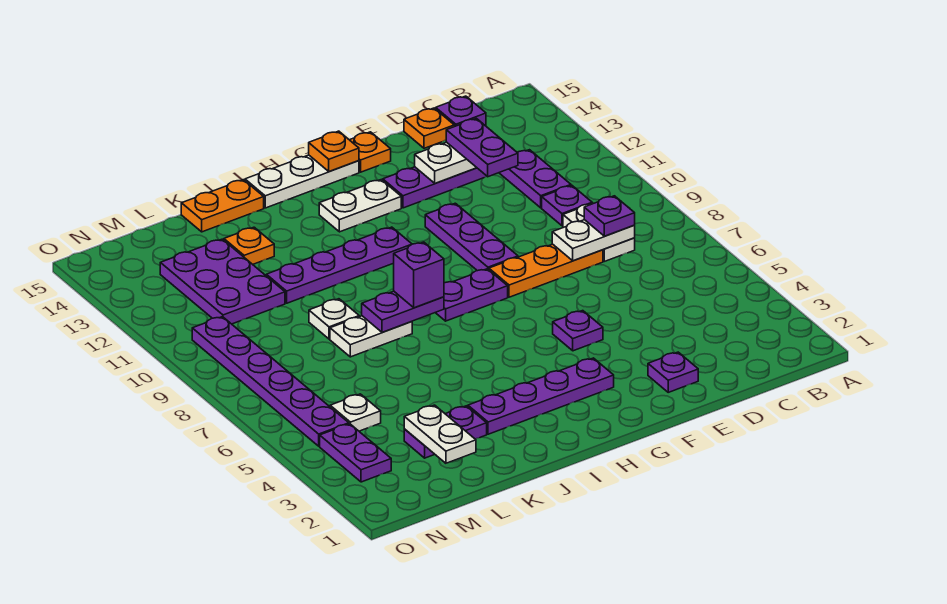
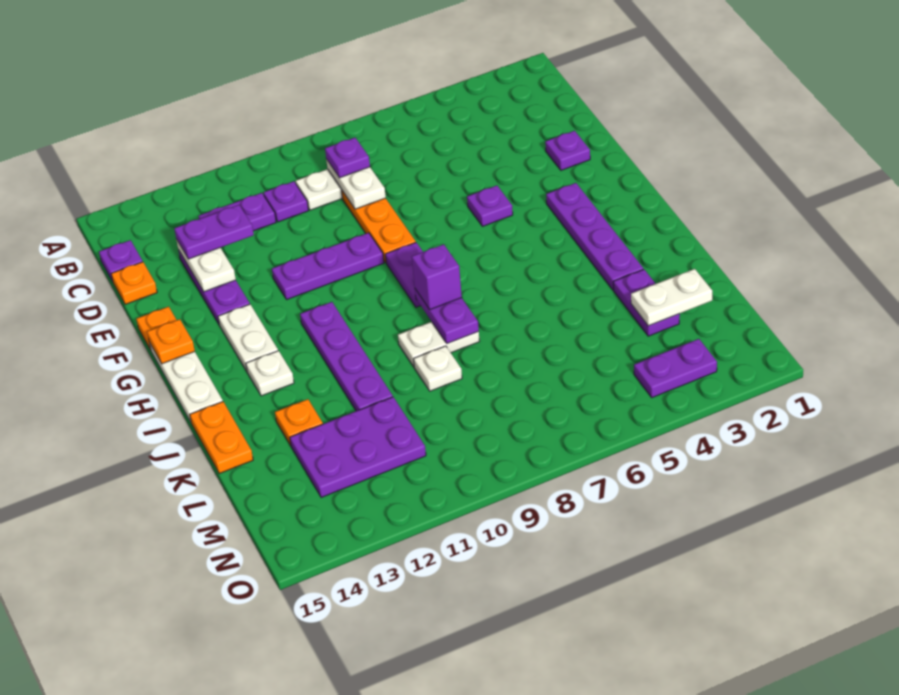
white plate J8:K8 level 1 -> white plate J8:J9 level 1
white plate M5 level 1 -> white plate I13 level 1
purple plate N5:N10 level 1 -> none

